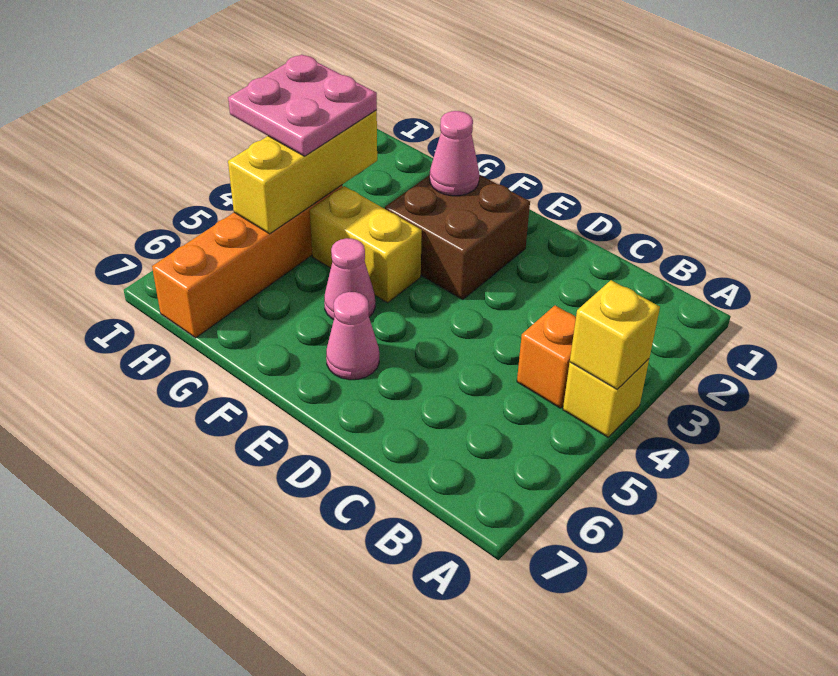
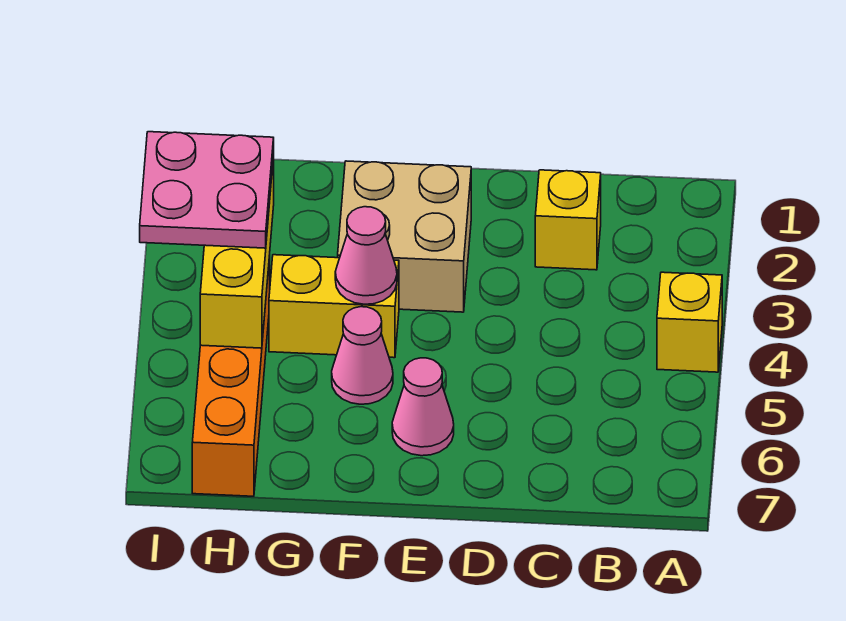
yellow brick A4 level 2 -> yellow brick C2 level 1
orange brick B4 level 1 -> none
brown brick E2:F3 level 1 -> tan brick E2:F3 level 1
pink cone F2 level 2 -> pink cone F4 level 2

